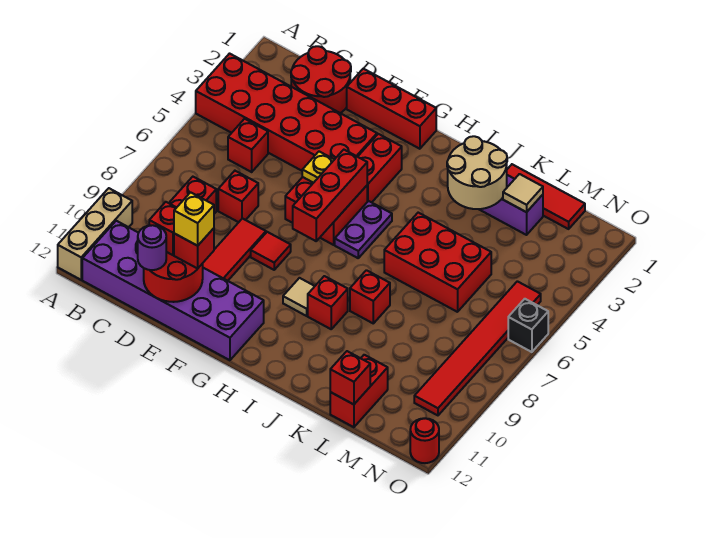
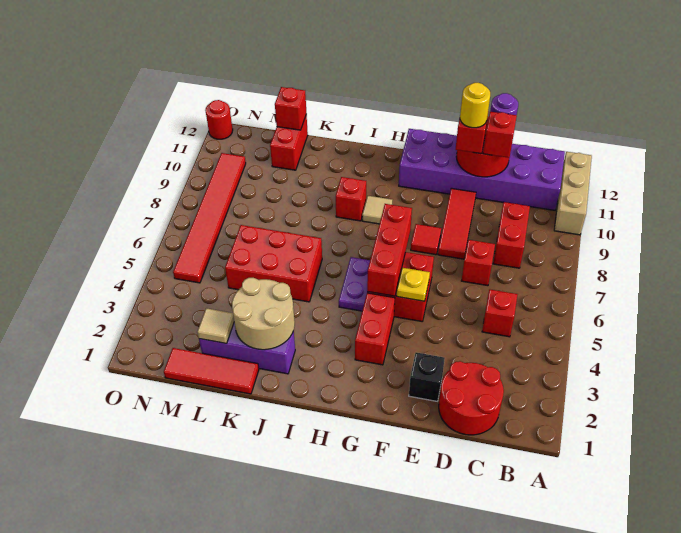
red brick A3:F4 level 1 -> none
red brick E1:G1 level 1 -> none
yellow brick E11 level 4 -> yellow round brick E11 level 4
red brick J8 level 1 -> none
black brick O6 level 1 -> black brick E2 level 1

